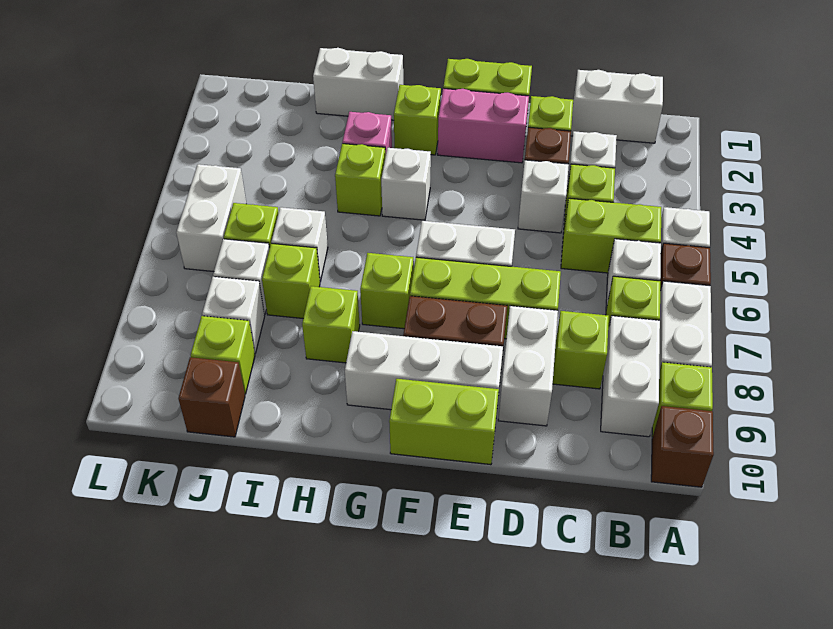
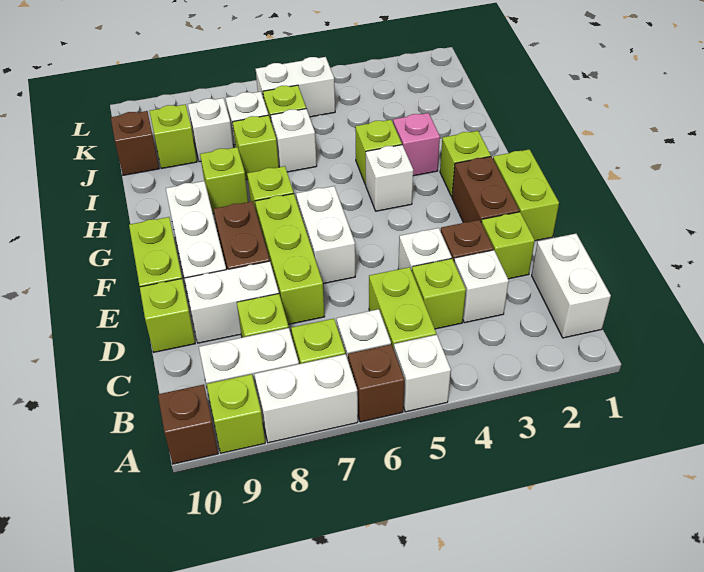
none -> lime brick D10 level 1
pink brick E2:F2 level 1 -> brown brick E2:F2 level 1
white brick H1:I1 level 1 -> none

